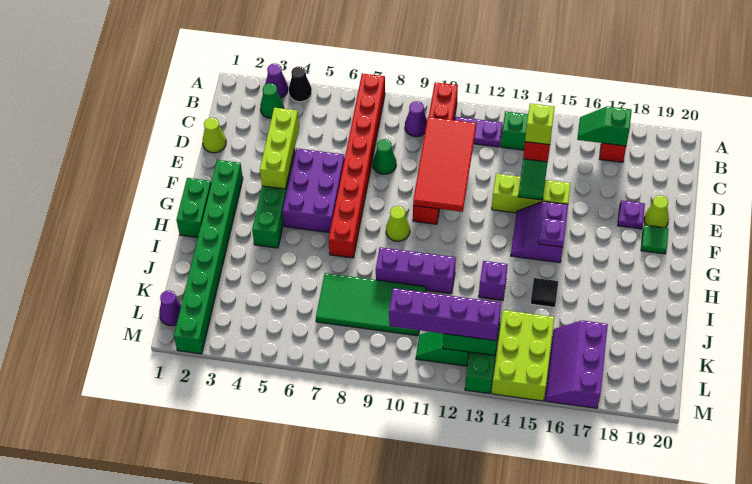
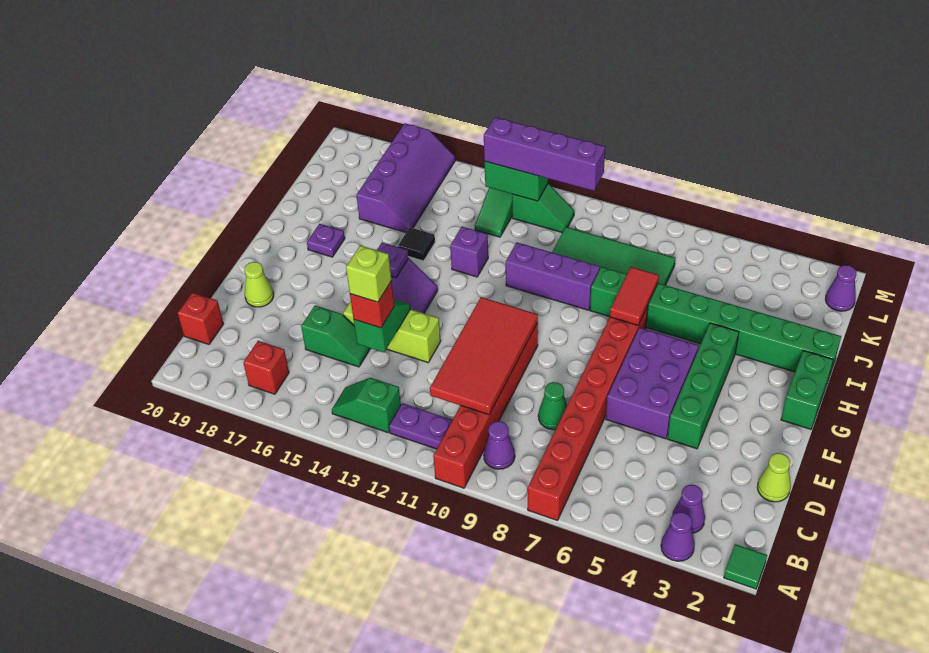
black cone A4 level 1 -> none
green cone B3 level 1 -> purple cone B3 level 1
green slope B16:B17 level 2 top 17 -> green slope D15:D16 level 1 top 16
none -> red brick C20 level 1
lime brick D4:F4 level 2 -> none
purple plate E18 level 1 -> purple plate H18 level 1
green brick F2:M2 level 1 -> green brick I1:I8 level 1
green tile F19 level 1 -> green tile A1 level 1
lime cone G9 level 1 -> none
none -> red tile H7:I7 level 2
lime brick K14:M15 level 1 -> none
purple slope K16:M17 level 1 top 17 -> purple slope J16:M17 level 1 top 17

